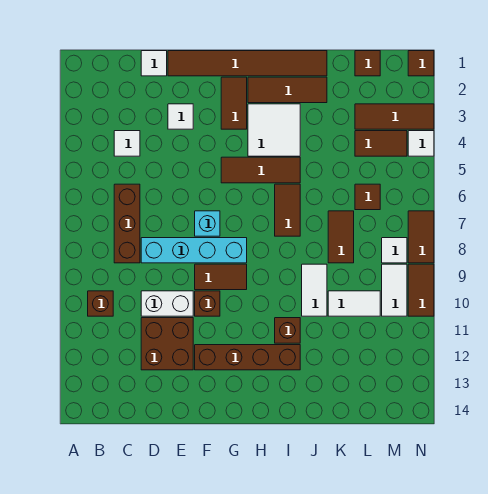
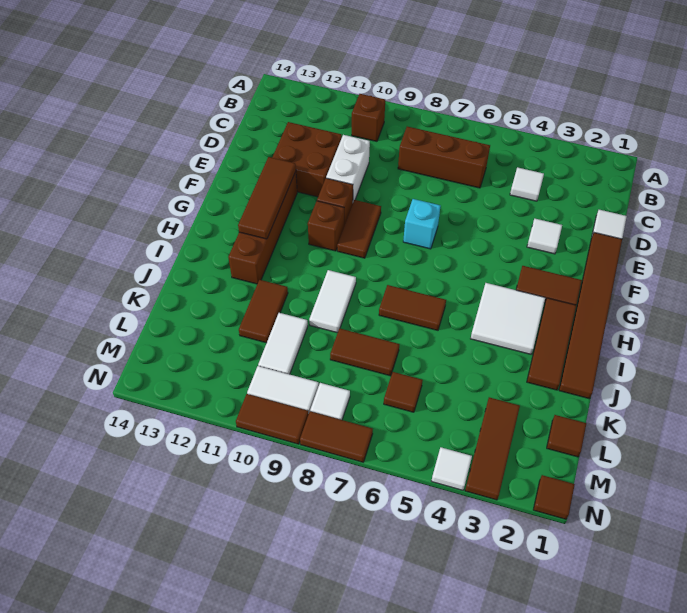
cyan brick D8:G8 level 1 -> none
brown tile G5:I5 level 1 -> brown tile F12:H12 level 2
brown brick I11 level 1 -> brown brick G10 level 1
white tile J9:J10 level 1 -> white tile I9:J9 level 1
brown tile L4:M4 level 1 -> brown tile J11:K11 level 1

